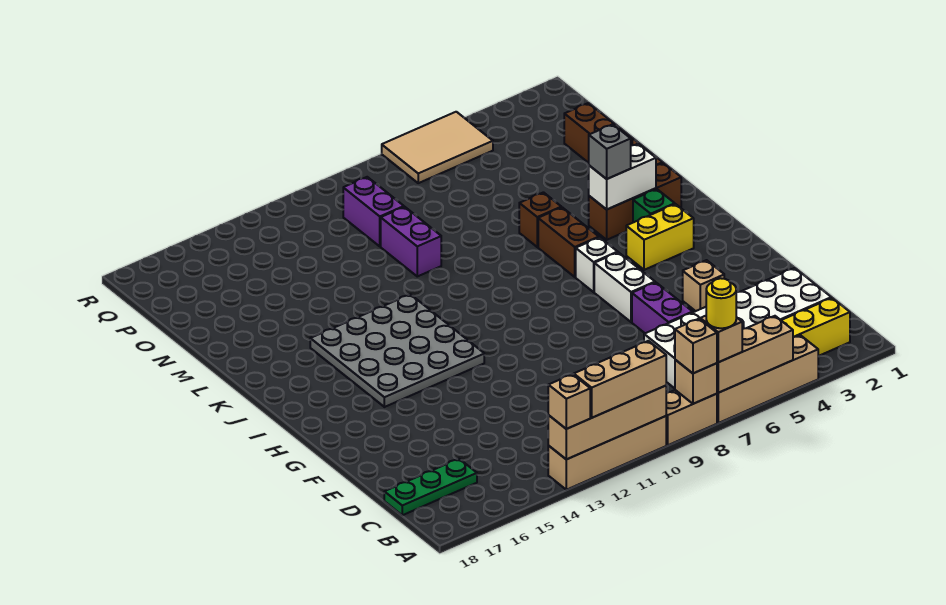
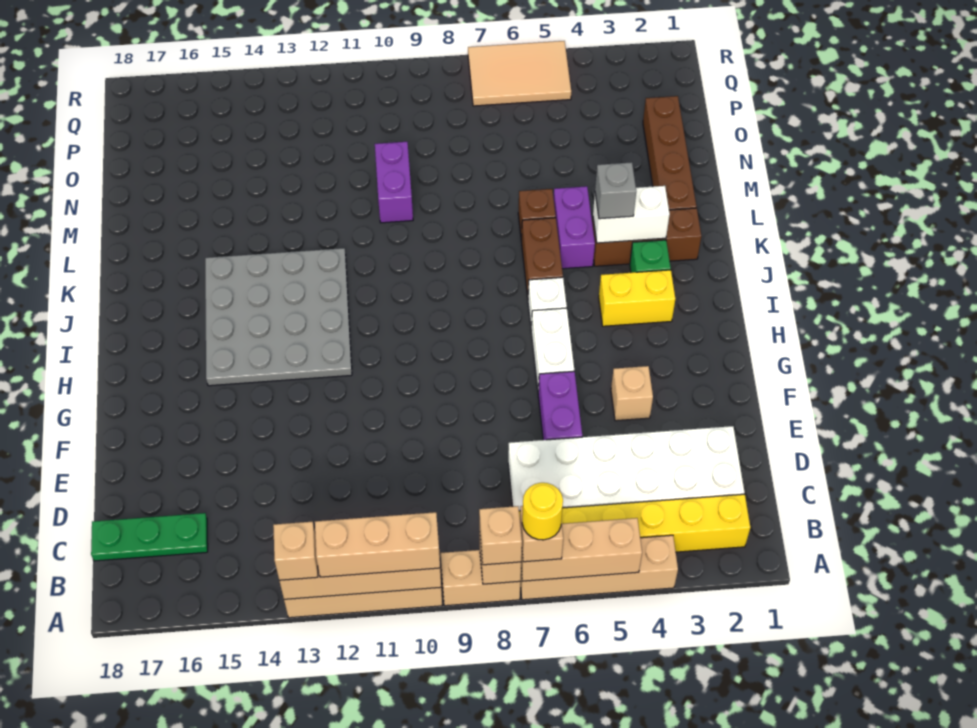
purple brick O10:P10 level 1 -> purple brick K5:L5 level 1

